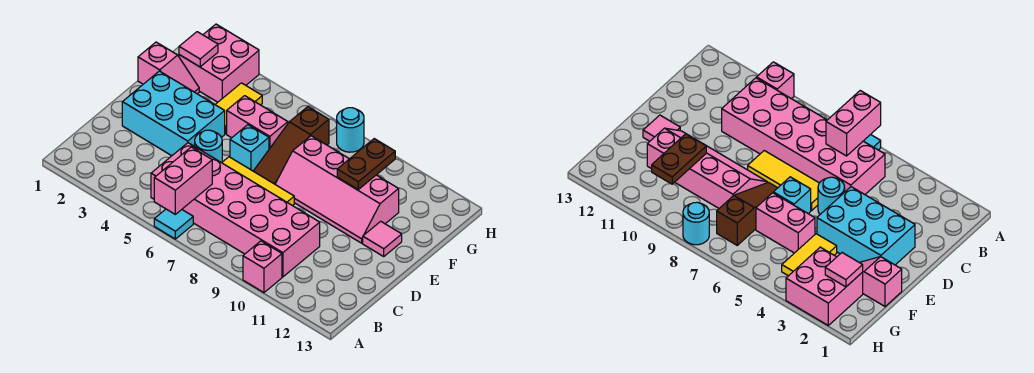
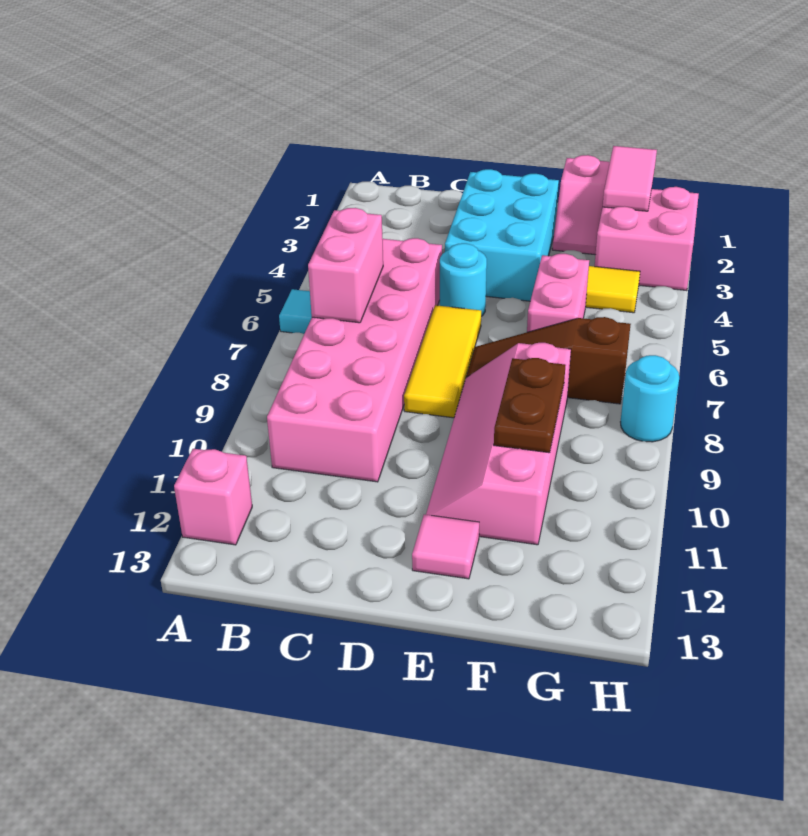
pink brick A6:B6 level 2 -> pink brick B6:B7 level 2
pink brick A10 level 1 -> pink brick A12 level 1
cyan brick E6 level 1 -> none
brown plate F10:G10 level 2 -> brown plate F9:F10 level 2
pink tile G2 level 2 -> pink tile G1:G2 level 2

